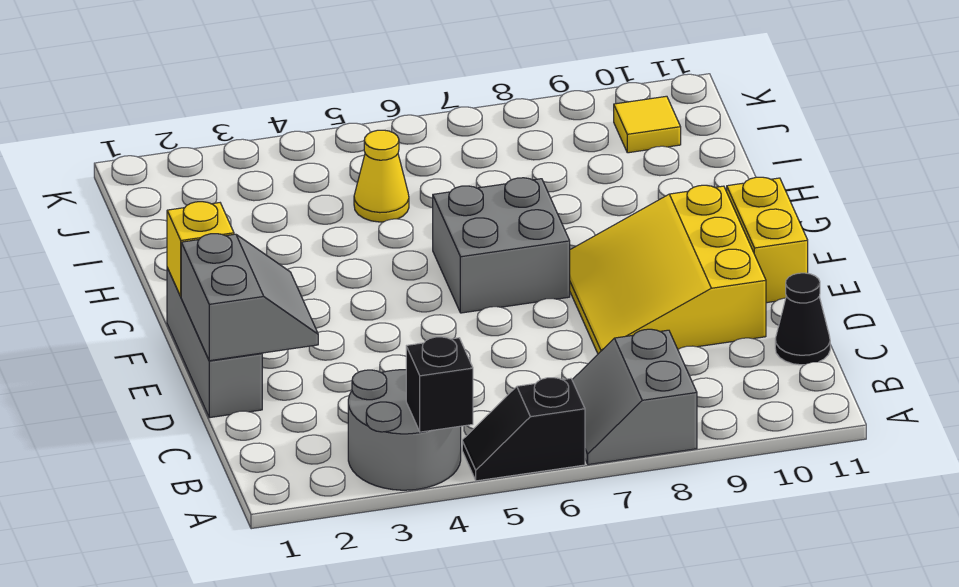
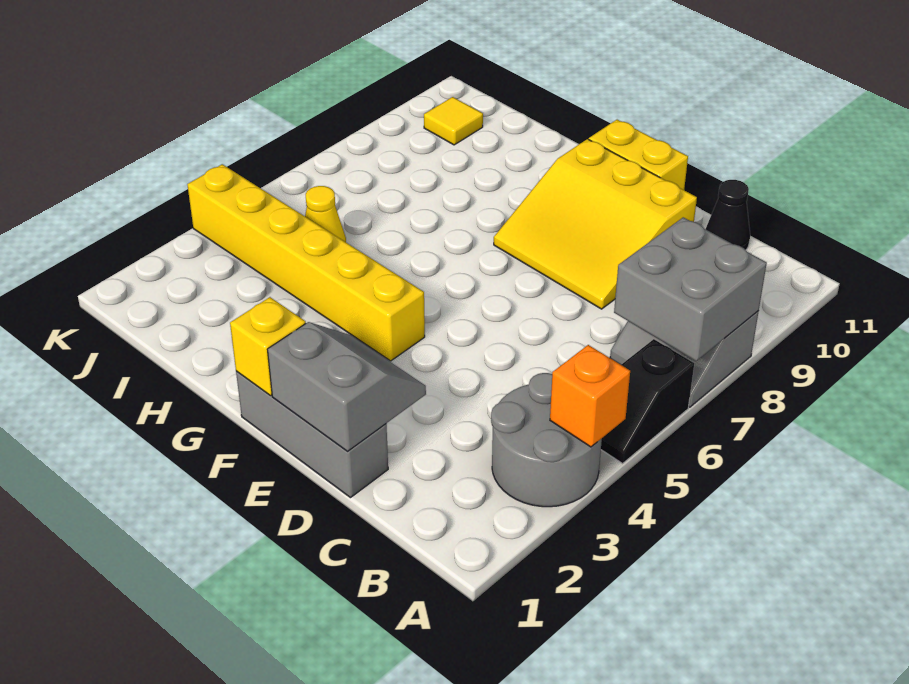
black brick A4 level 2 -> orange brick A4 level 2
none -> yellow brick F4:K4 level 1
grey brick F6:G7 level 1 -> grey brick A7:B8 level 2

